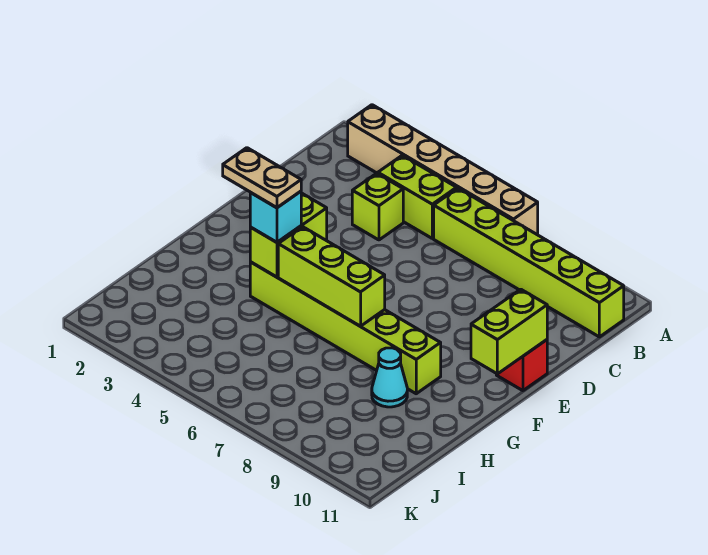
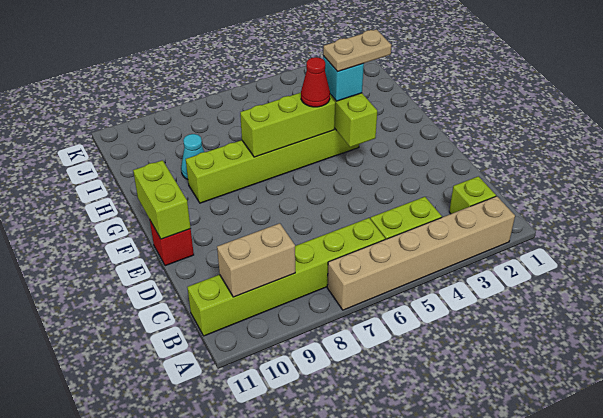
none -> tan brick B9:B10 level 2
lime brick C4 level 1 -> lime brick B2 level 1
none -> red cone G5 level 3

